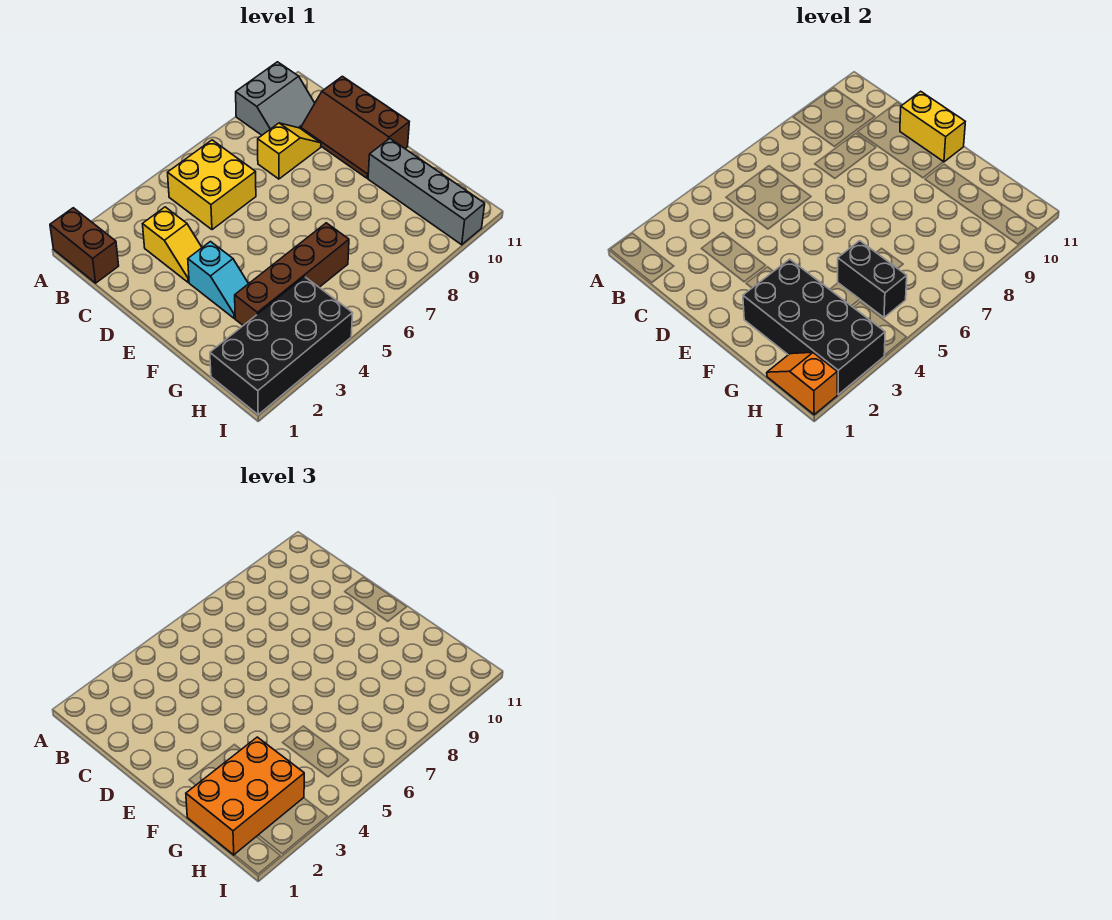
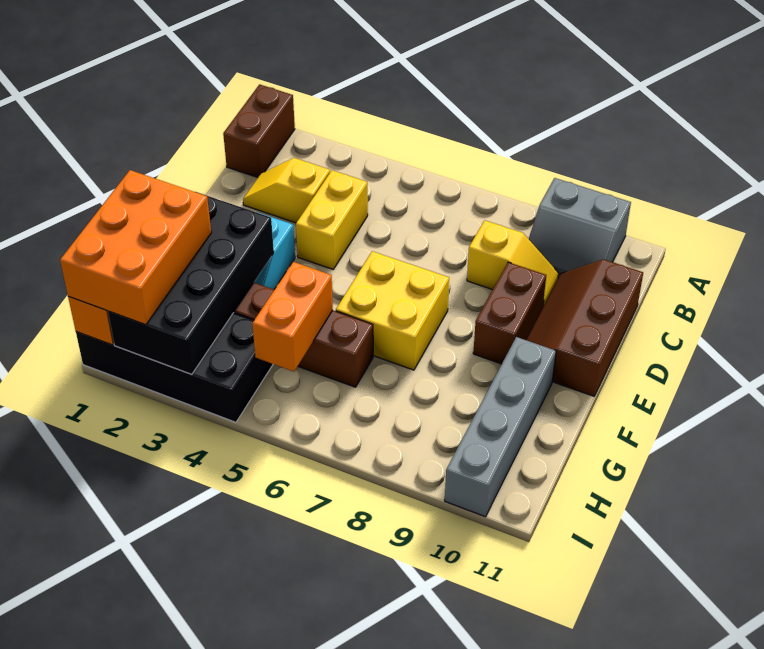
yellow brick B5:C6 level 1 -> yellow brick E6:F7 level 1
yellow slope C3:D3 level 1 top C -> yellow slope C2:C3 level 1 top 3
none -> brown brick D9:E9 level 1
yellow brick D11:E11 level 2 -> yellow brick C4:D4 level 1
orange brick G1:H3 level 3 -> orange brick G1:I2 level 3
black brick G5:H5 level 2 -> orange brick G5:H5 level 2

